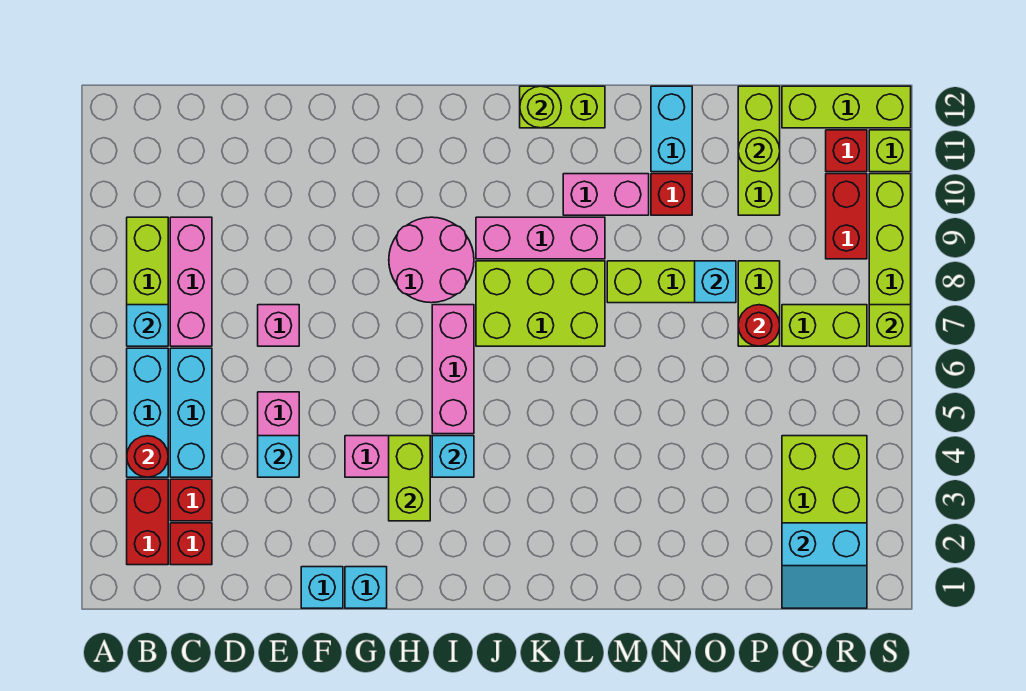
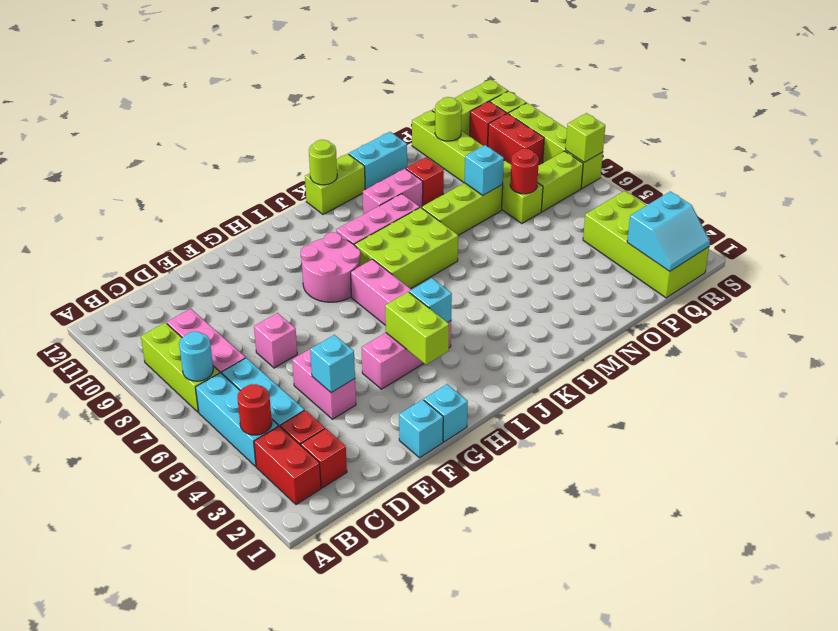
cyan brick B7 level 2 -> cyan round brick B7 level 2
cyan brick N11:N12 level 1 -> cyan brick M12:N12 level 1

